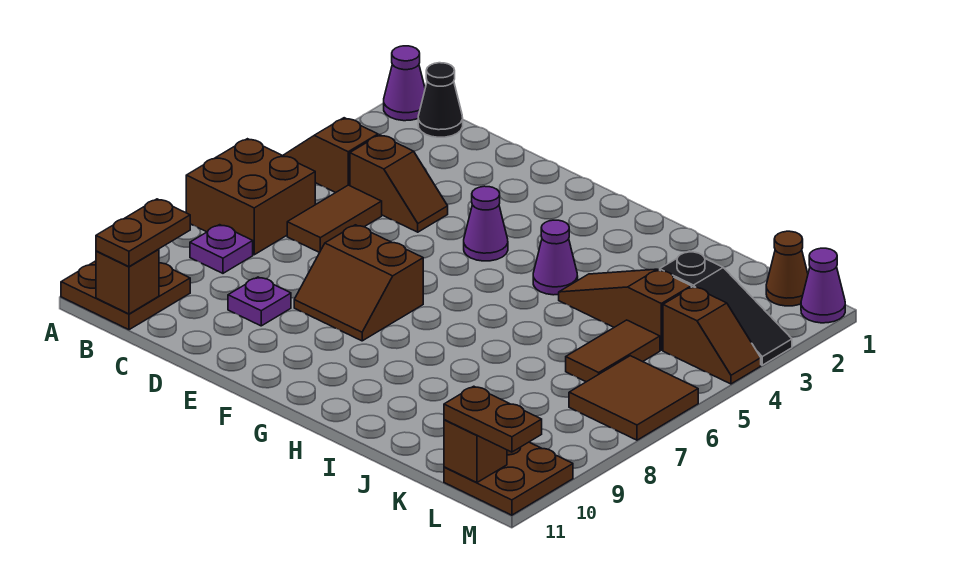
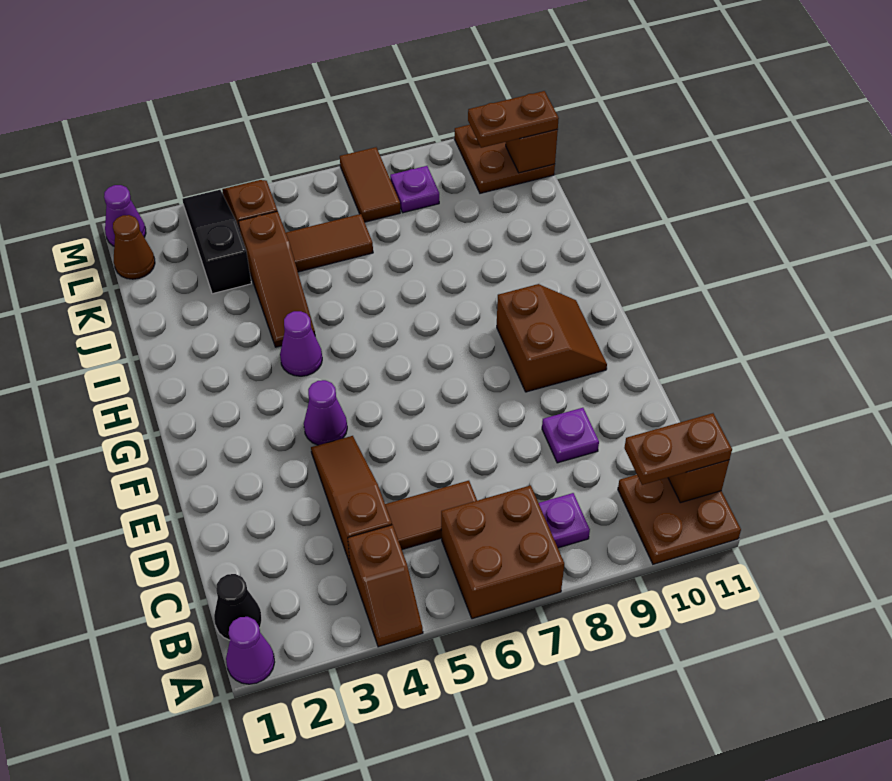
brown slope C4:D4 level 1 top C -> brown slope C4:E4 level 1 top C
brown slope E7:F8 level 1 top 7 -> brown slope F9:G10 level 1 top 9
brown tile L6:M7 level 1 -> brown tile L7:M7 level 1
none -> purple plate L8 level 1
brown plate L11:M11 level 3 -> brown plate L10:L11 level 3

